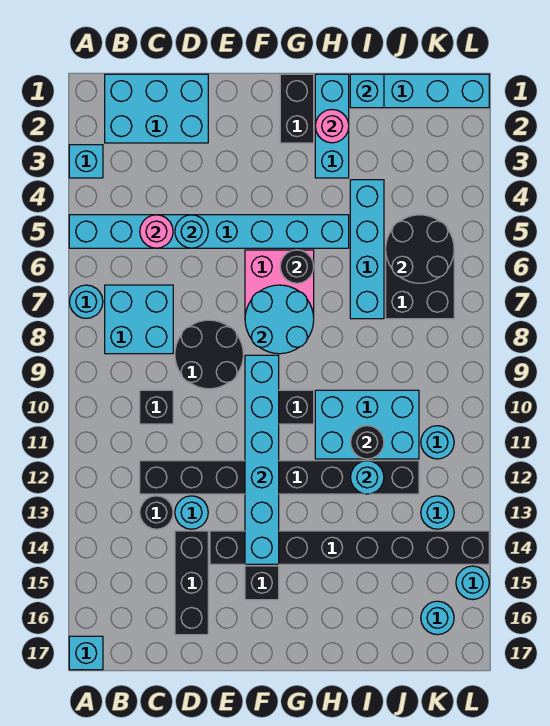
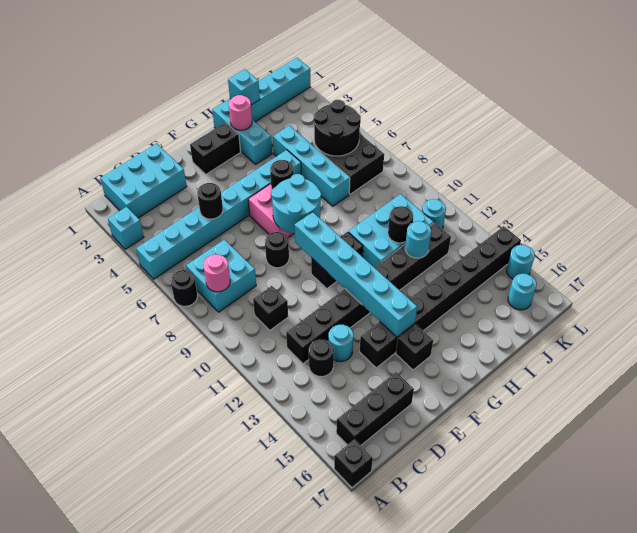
cyan round brick A7 level 1 -> black round brick A7 level 1
cyan brick A17 level 1 -> black brick A17 level 1
pink round brick C5 level 2 -> pink round brick B8 level 2
cyan round brick D5 level 2 -> black round brick D5 level 2
black round brick D8:E9 level 1 -> black round brick E8 level 1
black brick D14:D16 level 1 -> black brick B16:D16 level 1
black brick G1:G2 level 1 -> black brick F2:G2 level 1
cyan round brick K13 level 1 -> none

